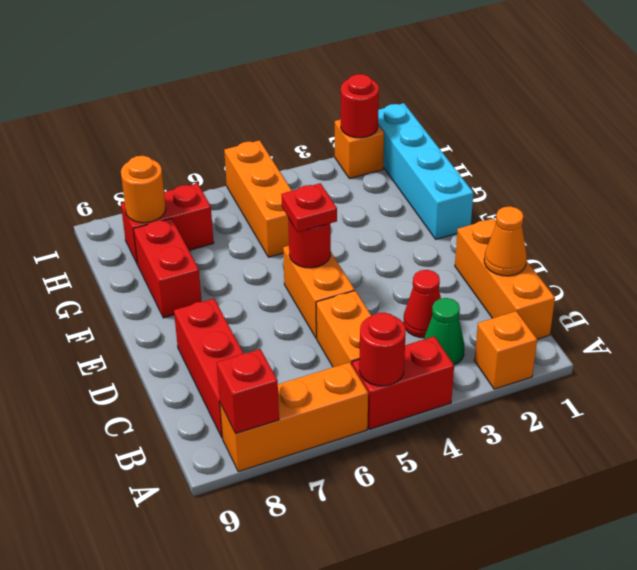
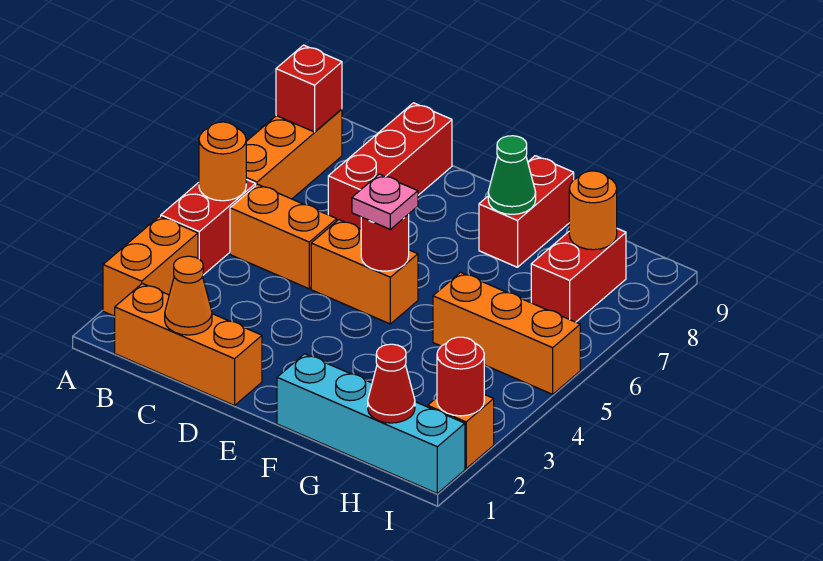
orange brick A2 level 1 -> orange brick A2:A3 level 1
red round brick A5 level 2 -> orange round brick A5 level 2
green cone B3 level 1 -> green cone F8 level 2
red brick B8:D8 level 1 -> red brick C7:C9 level 1
red cone C3 level 1 -> red cone H1 level 2
red plate E5 level 3 -> pink plate E5 level 3
red brick F8:G8 level 1 -> red brick F8:F9 level 1

